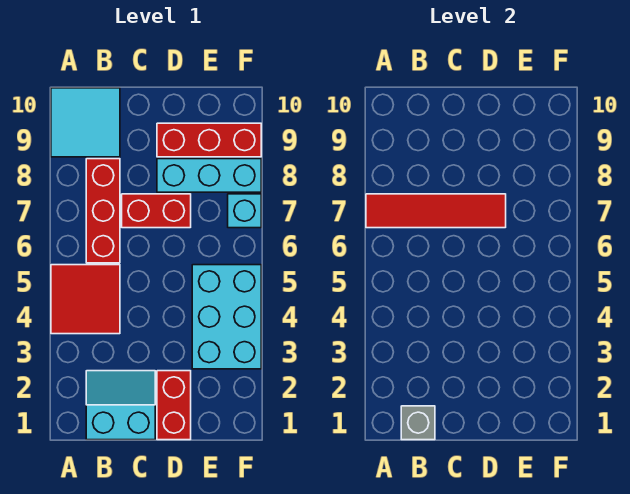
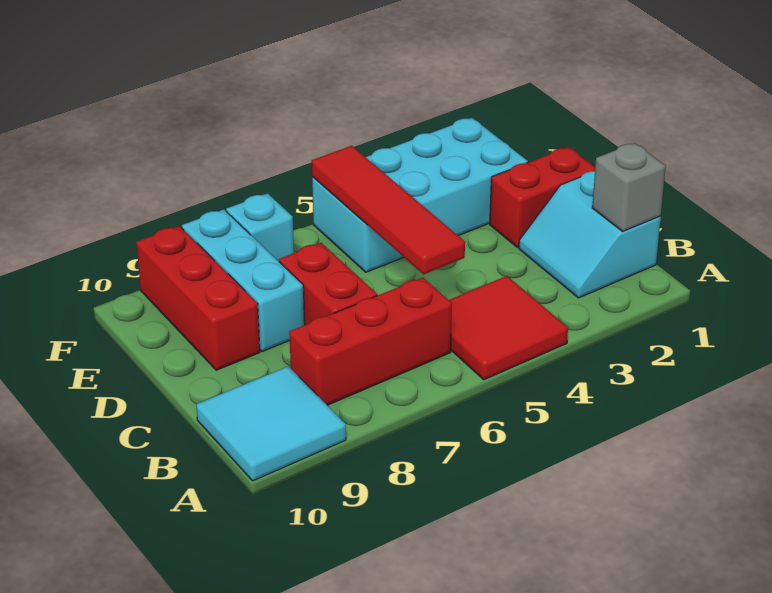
red tile A7:D7 level 2 -> red tile C5:F5 level 2
cyan brick E3:F5 level 1 -> cyan brick E2:F5 level 1

